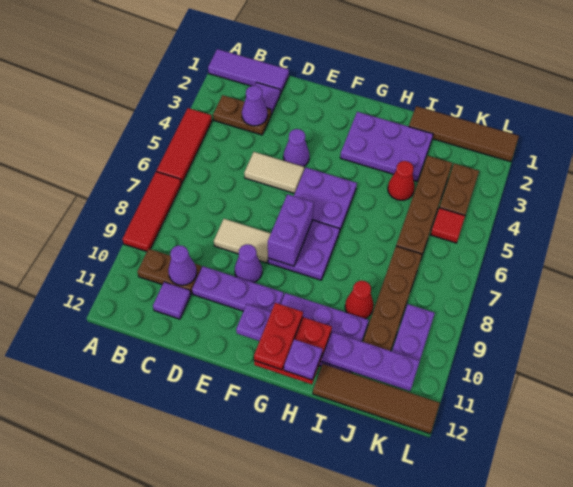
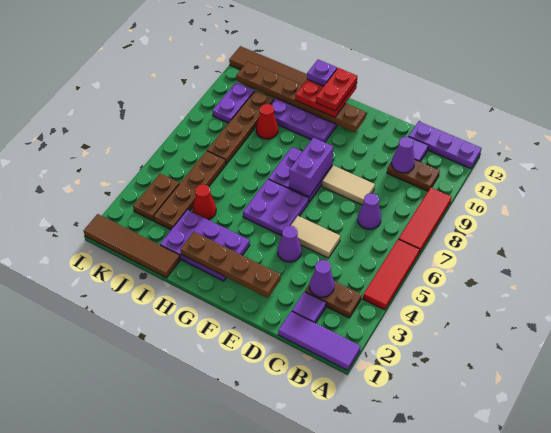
purple plate D10:F10 level 1 -> purple plate A12:C12 level 1
none -> brown plate E2:H2 level 2
purple cone E9 level 1 -> purple cone C7 level 1
purple plate F11:K11 level 2 -> brown plate F11:K11 level 2
red tile K5 level 1 -> none

